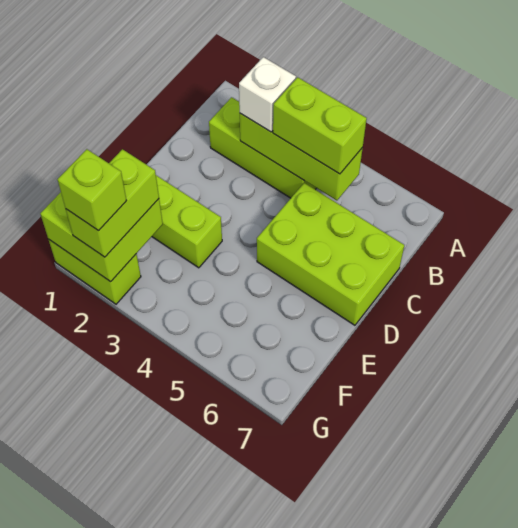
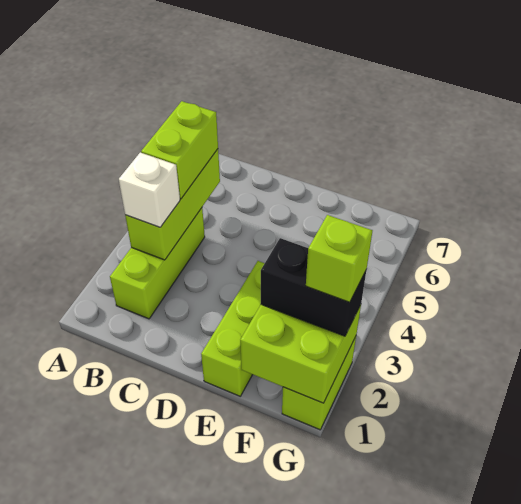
lime brick C5:D7 level 1 -> none
lime brick F2:G2 level 3 -> black brick F2:G2 level 3

